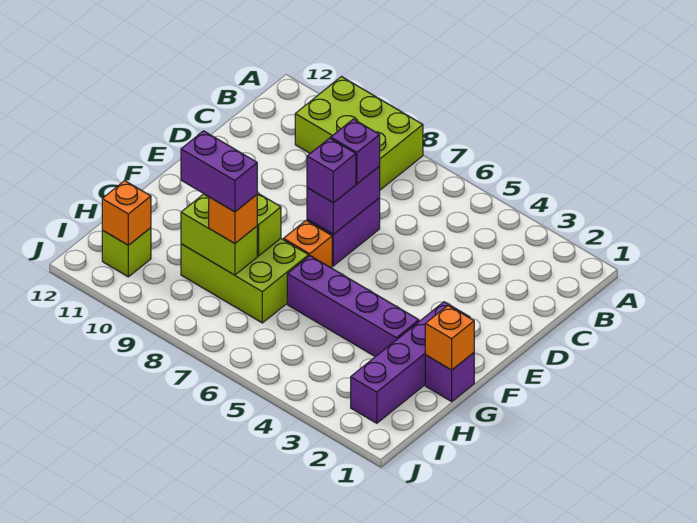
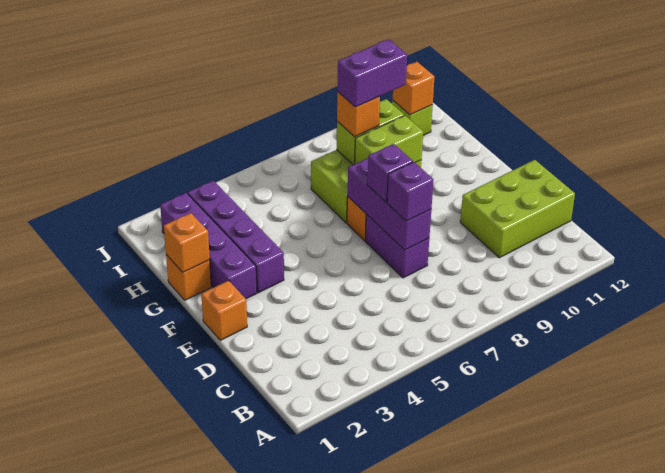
lime brick A8:B10 level 1 -> lime brick C10:D12 level 1
purple brick D7:E7 level 2 -> purple brick D7:F7 level 2
none -> orange brick E1 level 1
purple brick G1 level 1 -> orange brick G1 level 1
purple brick G3:G6 level 1 -> purple brick F3:I3 level 1

